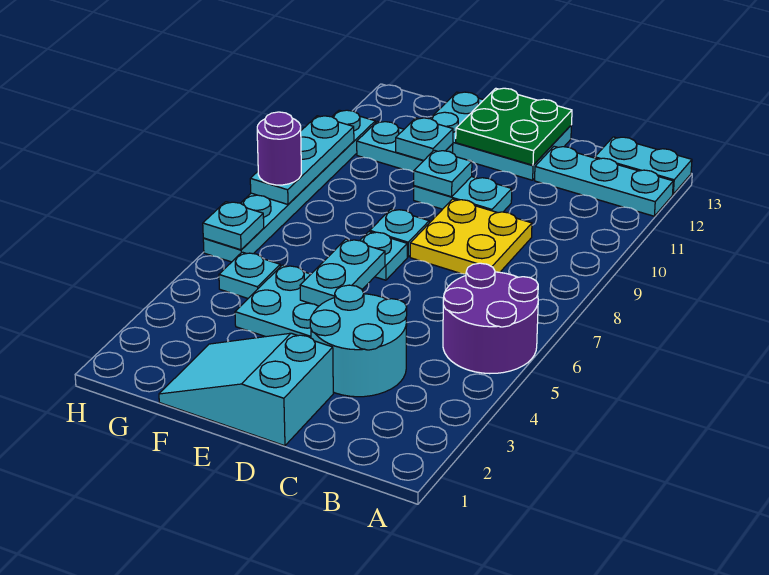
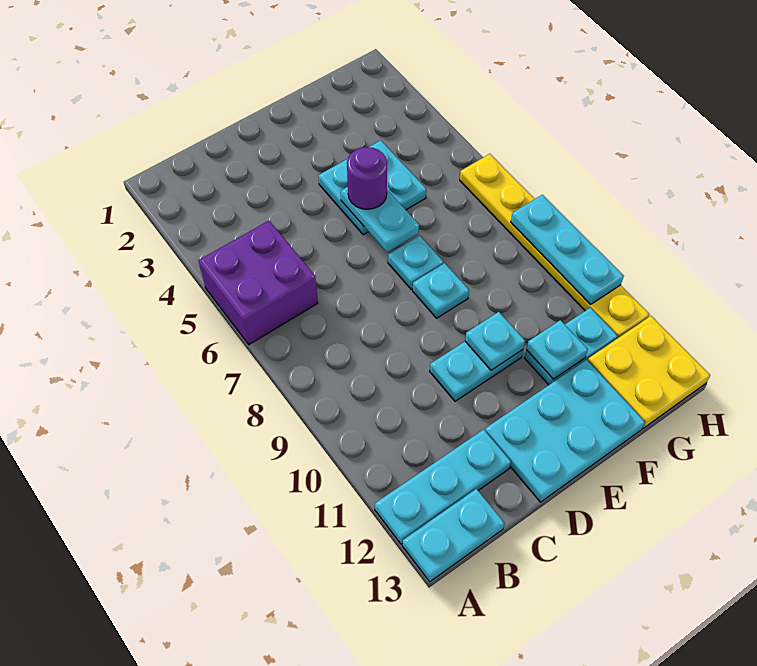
purple round brick A5:B6 level 1 -> purple brick A5:B6 level 1
cyan round brick C3:D4 level 1 -> none
yellow plate C8:D9 level 1 -> yellow plate G12:H13 level 1
cyan slope D1:F2 level 1 top D -> none
green plate D12:E13 level 2 -> none
cyan plate G5 level 1 -> none
cyan plate H6:H11 level 1 -> yellow plate H6:H11 level 1
cyan plate H6 level 2 -> none
purple round brick H8 level 3 -> purple round brick E5 level 3

